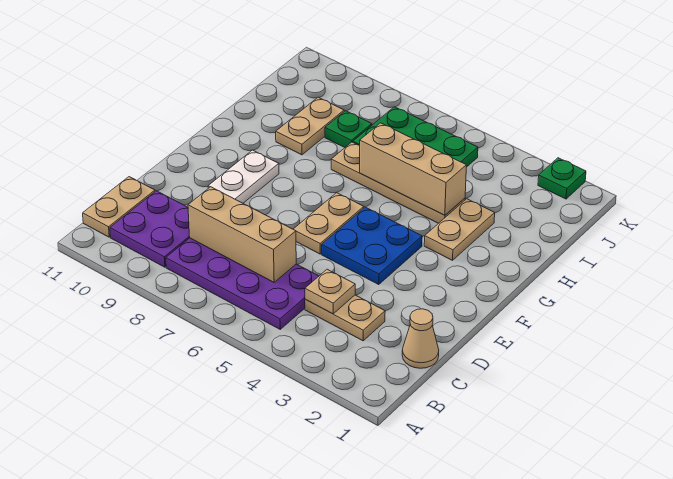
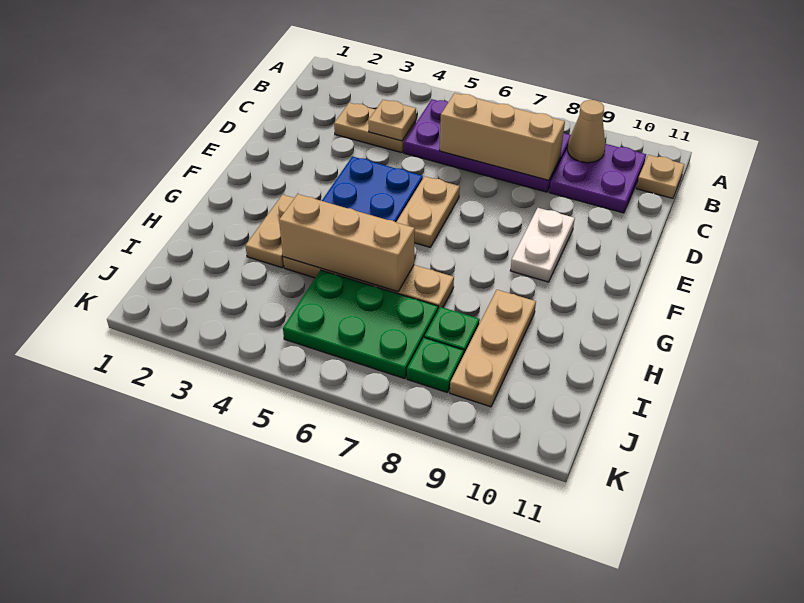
tan plate B11:C11 level 1 -> tan plate B11 level 1
tan cone C1 level 1 -> tan cone B9 level 2
tan plate H9:I9 level 1 -> tan plate H9:J9 level 1
green plate K2 level 1 -> green plate J8 level 1

